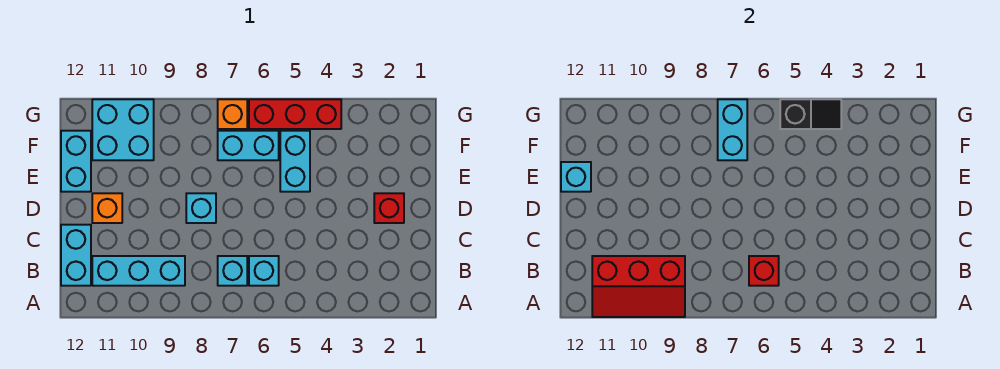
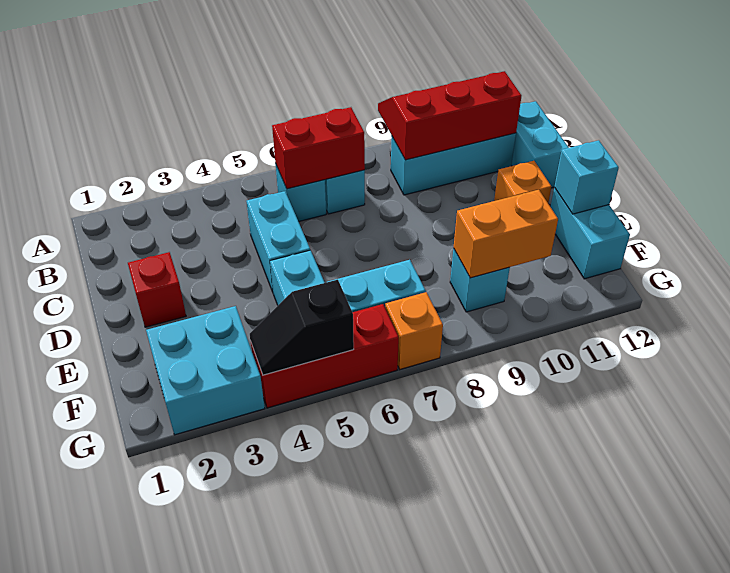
red brick B6 level 2 -> red brick B6:B7 level 2
cyan brick D8 level 1 -> cyan brick F9 level 1
cyan brick F7:G7 level 2 -> cyan brick C5:D5 level 1
none -> orange brick F9:F10 level 2
cyan brick F10:G11 level 1 -> cyan brick F2:G3 level 1

